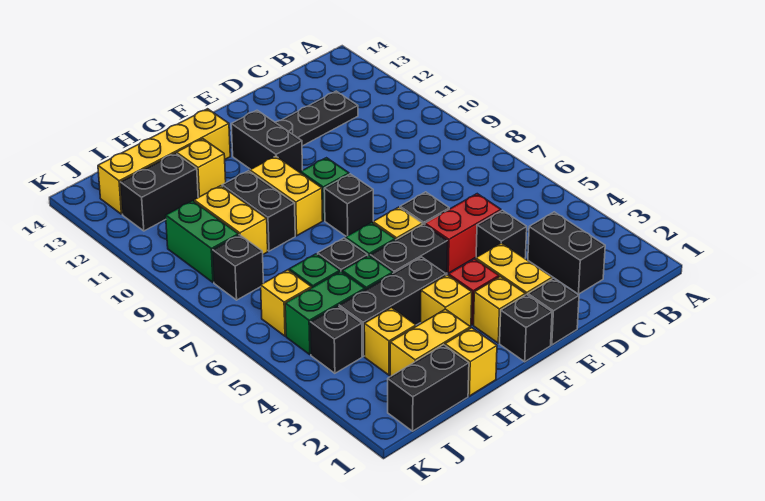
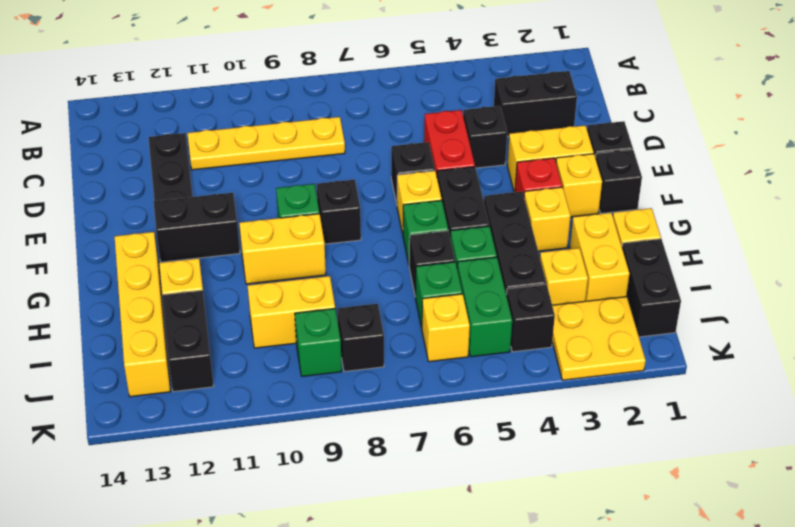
none -> yellow plate C8:C11 level 1
black brick H9:H10 level 1 -> none
none -> yellow plate J2:K3 level 1
green brick J9:J10 level 1 -> green brick J9 level 1

